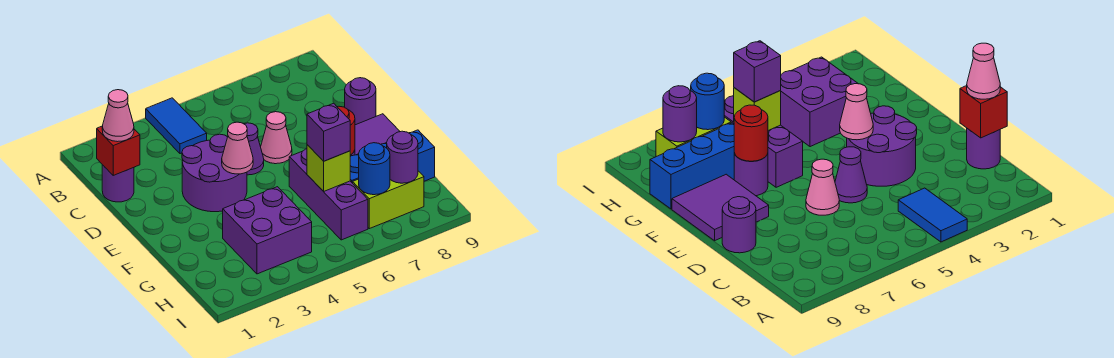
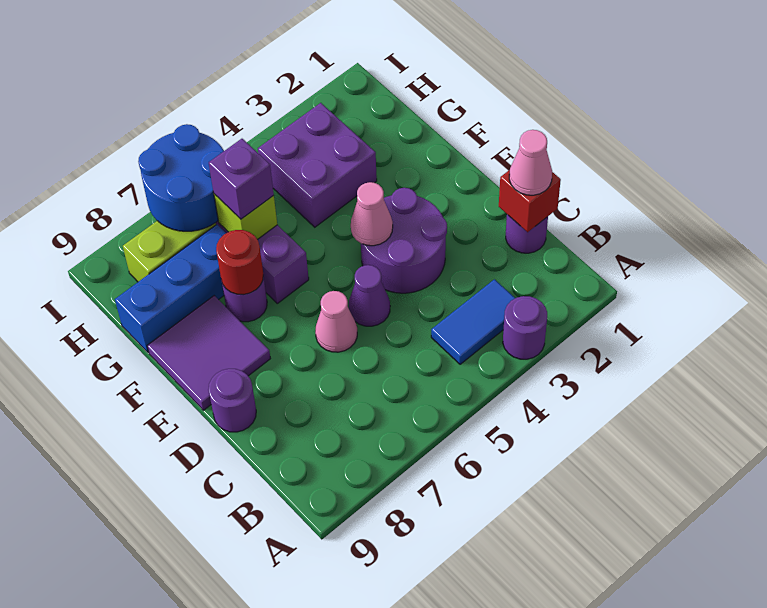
blue tile A4:B4 level 1 -> blue tile B3:B4 level 1
blue round brick H7 level 2 -> blue round brick H6:I7 level 2
purple round brick H8 level 2 -> purple round brick A3 level 1

